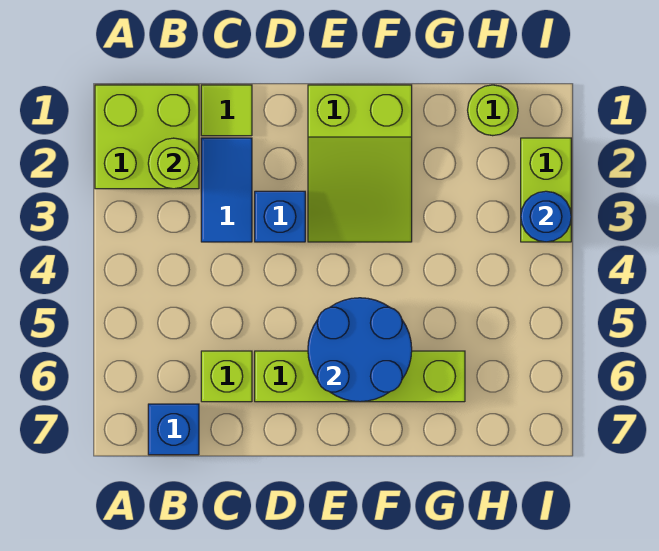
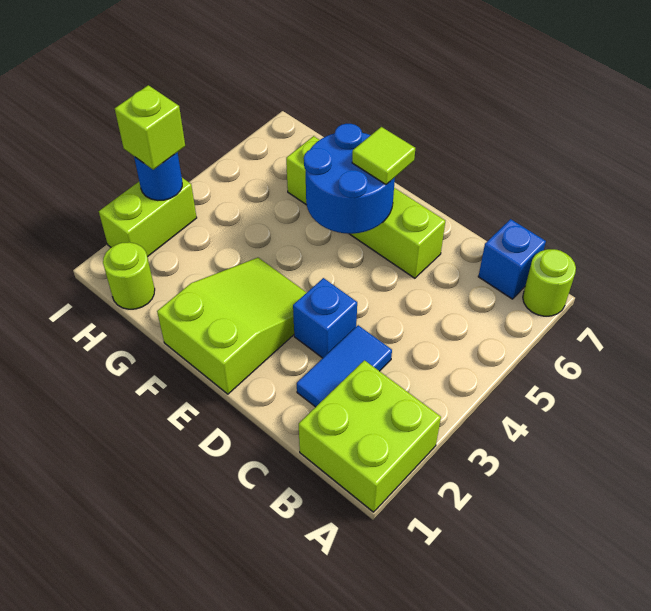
lime round brick B2 level 2 -> lime round brick A7 level 1
lime tile C1 level 1 -> lime tile E6 level 3
lime brick C6 level 1 -> lime brick I3 level 3

